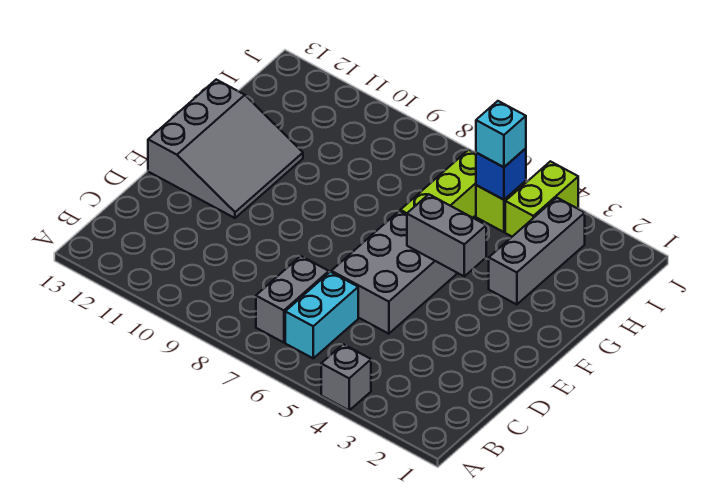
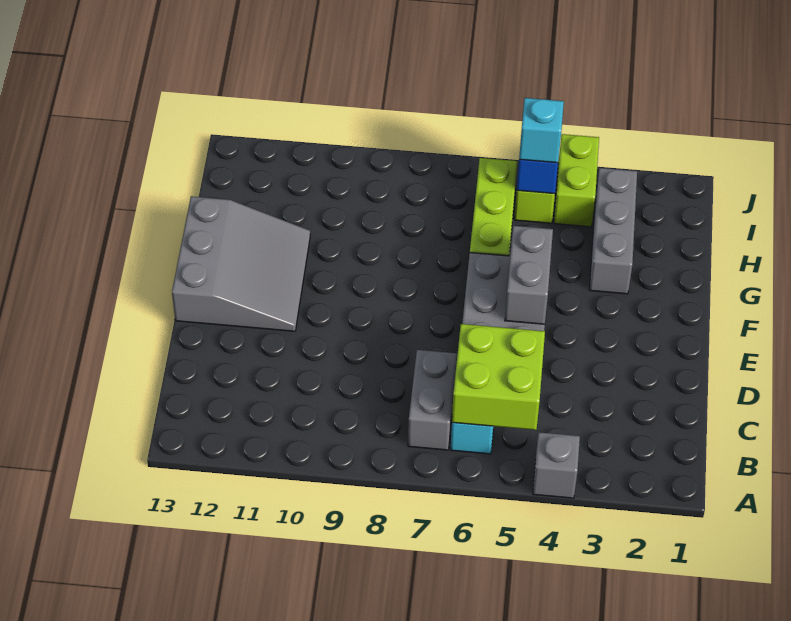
none -> lime brick B5:C6 level 2
grey brick F4:F5 level 2 -> grey brick E5:F5 level 2

